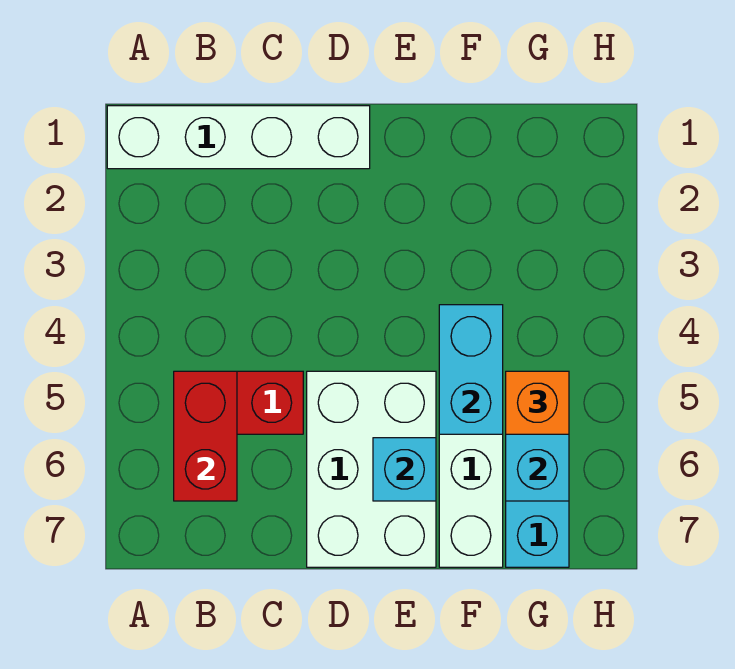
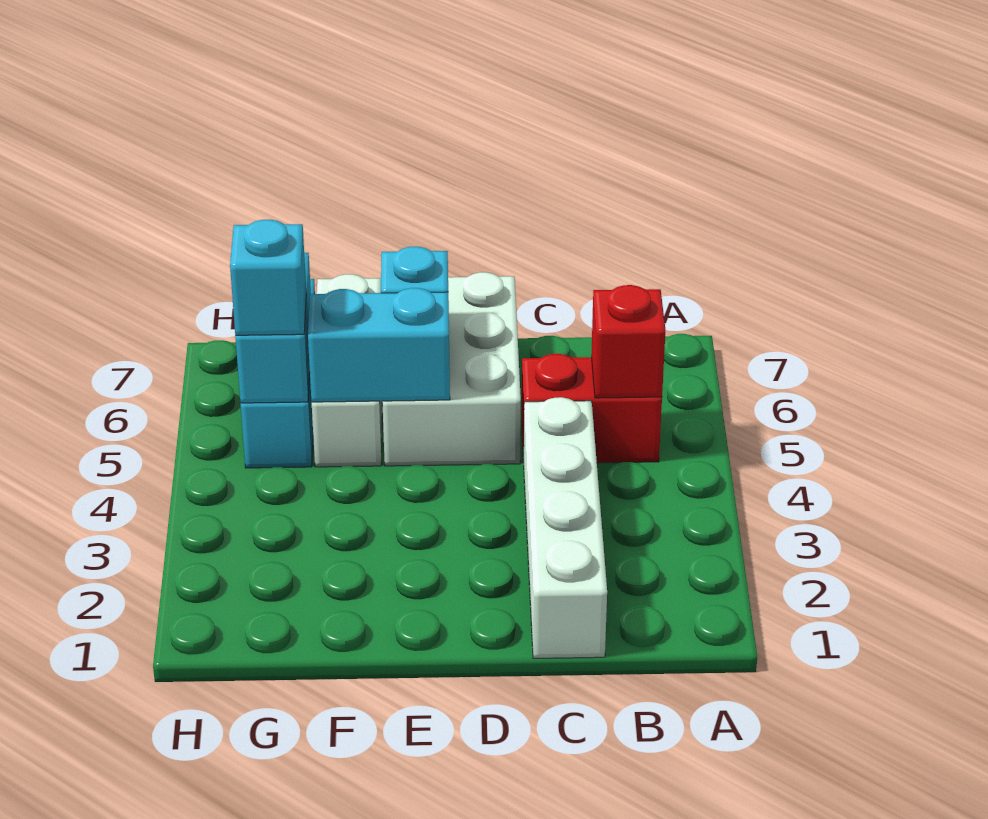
white brick A1:D1 level 1 -> white brick C1:C4 level 1
red brick B5:B6 level 2 -> red brick B5 level 2
cyan brick F4:F5 level 2 -> cyan brick E5:F5 level 2
orange brick G5 level 3 -> cyan brick G5 level 3

